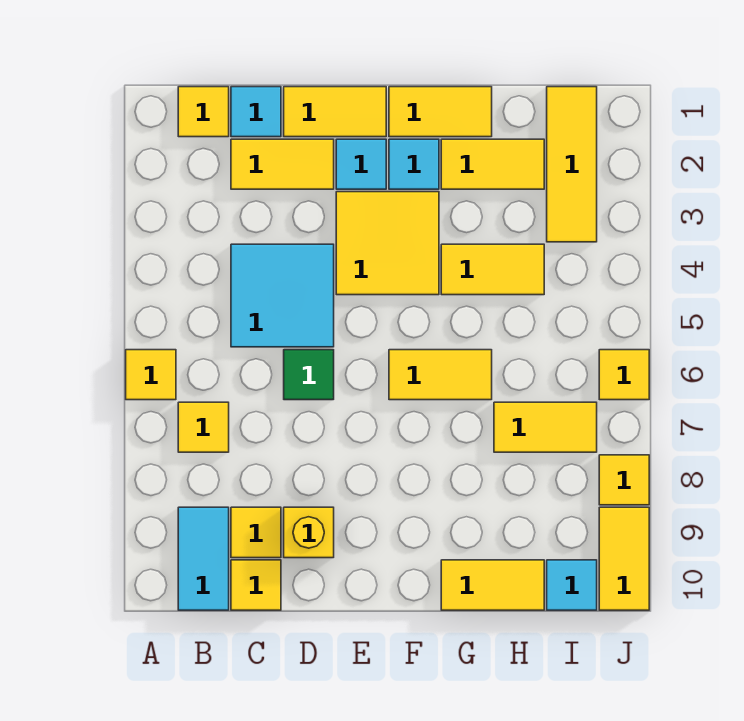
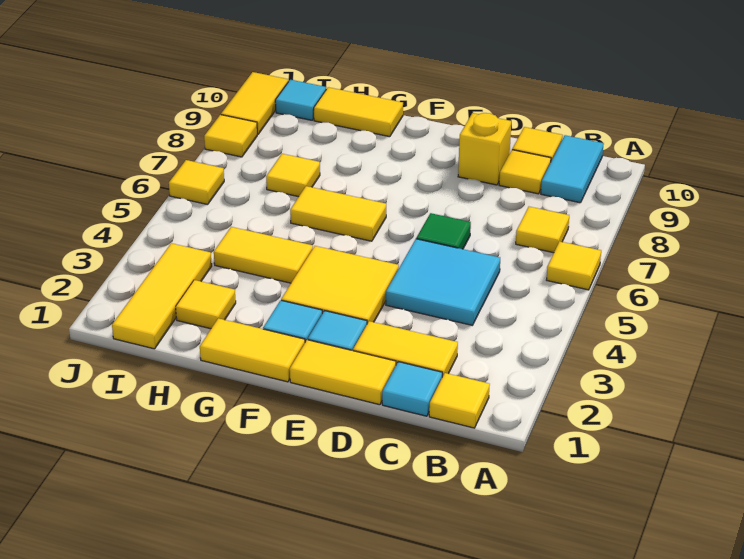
yellow tile G2:H2 level 1 -> yellow tile H2 level 1
yellow tile H7:I7 level 1 -> yellow tile H7 level 1

